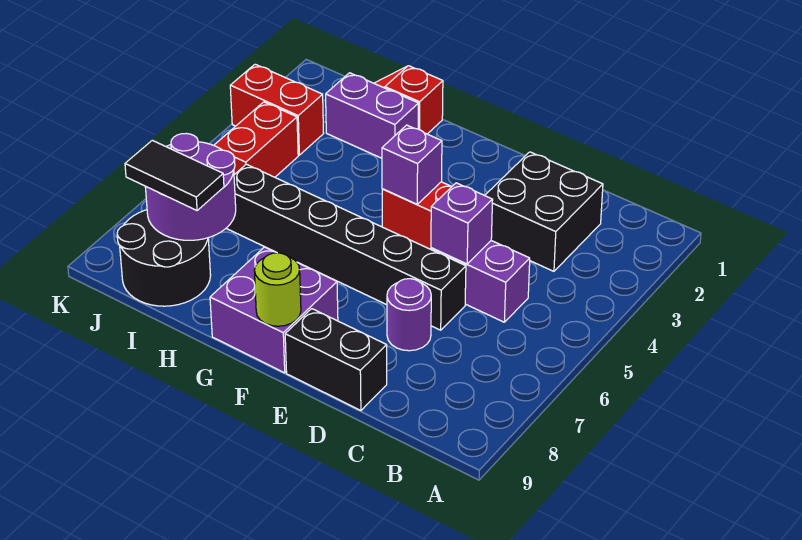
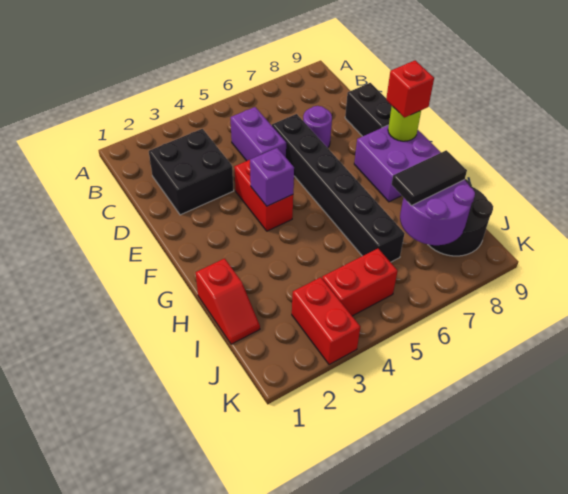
purple brick D5 level 2 -> none
none -> red brick F9 level 3
purple brick H2:I2 level 1 -> none
black tile I8:J8 level 3 -> black tile I7:I8 level 3

